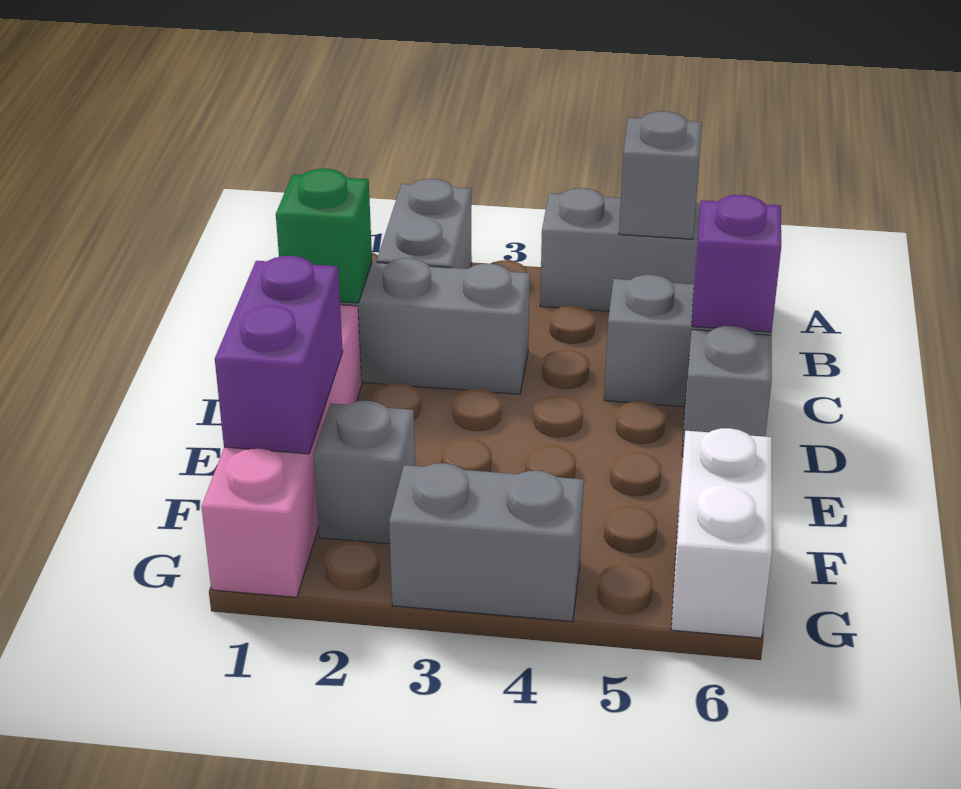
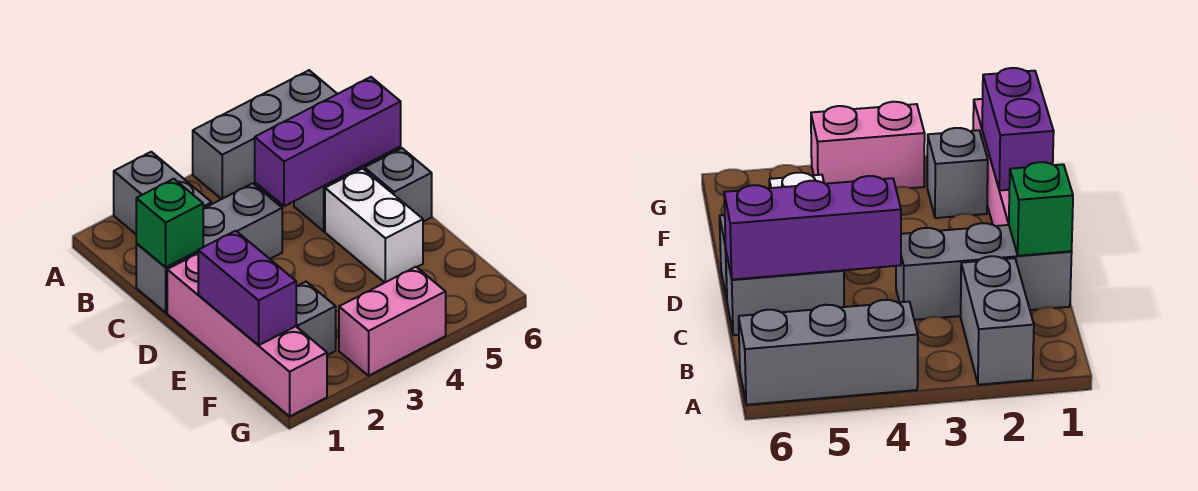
grey brick A5 level 2 -> none
purple brick C6 level 2 -> purple brick C4:C6 level 2
white brick F6:G6 level 1 -> white brick D5:E5 level 1
grey brick G3:G4 level 1 -> pink brick G3:G4 level 1

